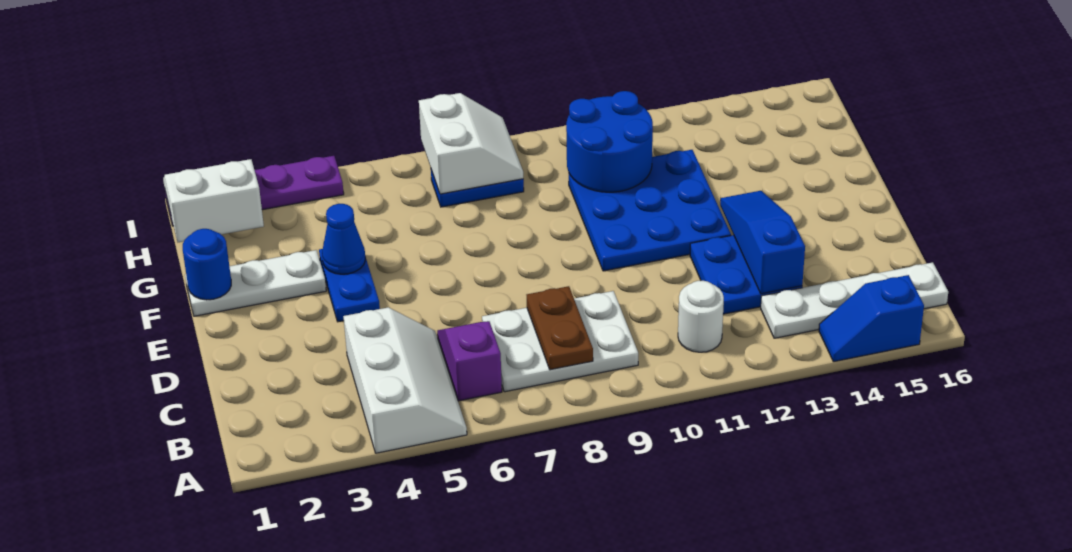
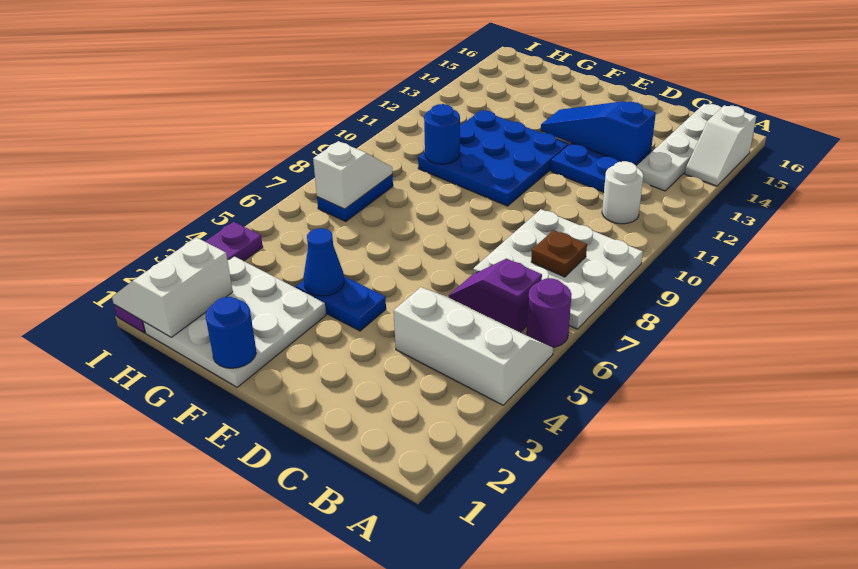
none -> purple round brick A6 level 1
blue slope A14:A15 level 1 top 15 -> white slope A14:A15 level 1 top 15
white plate B7:C9 level 1 -> white plate A7:C9 level 1
brown plate B8:C8 level 2 -> brown plate B8 level 2
white plate F1:F3 level 1 -> white plate F1:H3 level 1
blue round brick G10:H11 level 2 -> blue round brick G10 level 2
white slope H7:I8 level 2 top 7 -> white slope H7:H8 level 2 top 7

